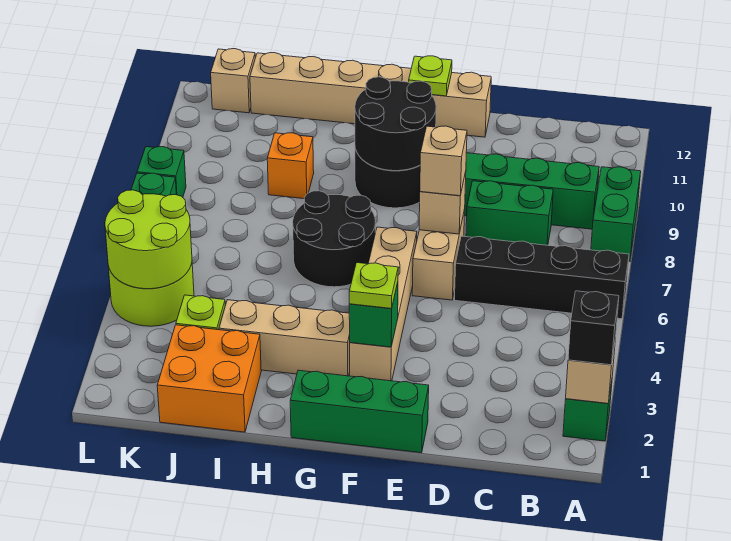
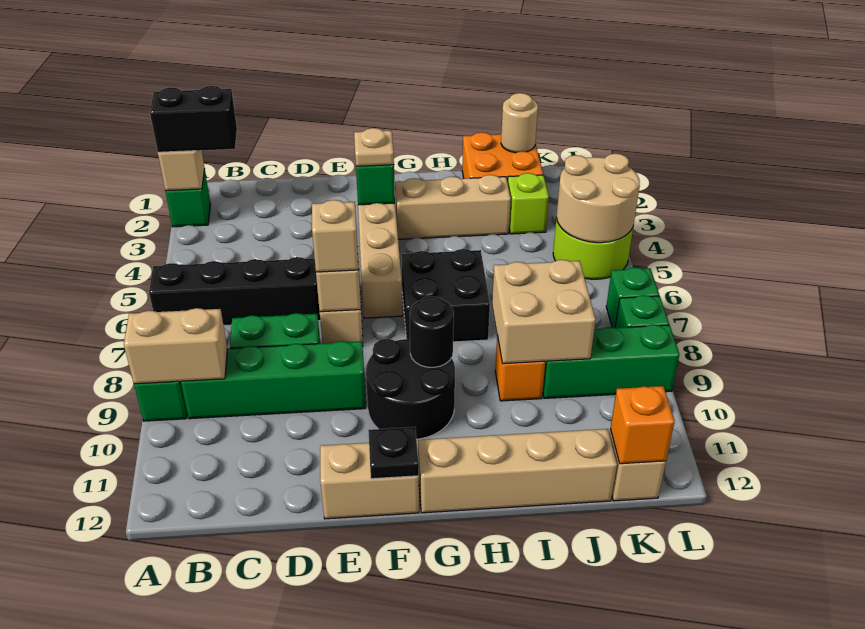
black brick A2 level 3 -> black brick A2:B2 level 3
none -> tan brick A9:B9 level 2
green brick E1:G1 level 1 -> green brick J9:L9 level 1
lime plate F3 level 3 -> tan plate F3 level 3
black round brick F9:G10 level 2 -> black round brick G9 level 2
lime plate F12 level 2 -> black plate F12 level 2
black round brick G6:H7 level 1 -> black brick G6:H7 level 1
none -> tan brick I8:J9 level 2
none -> tan round brick J1 level 2
lime round brick K4:L5 level 2 -> tan round brick K4:L5 level 2
none -> orange brick K12 level 2

